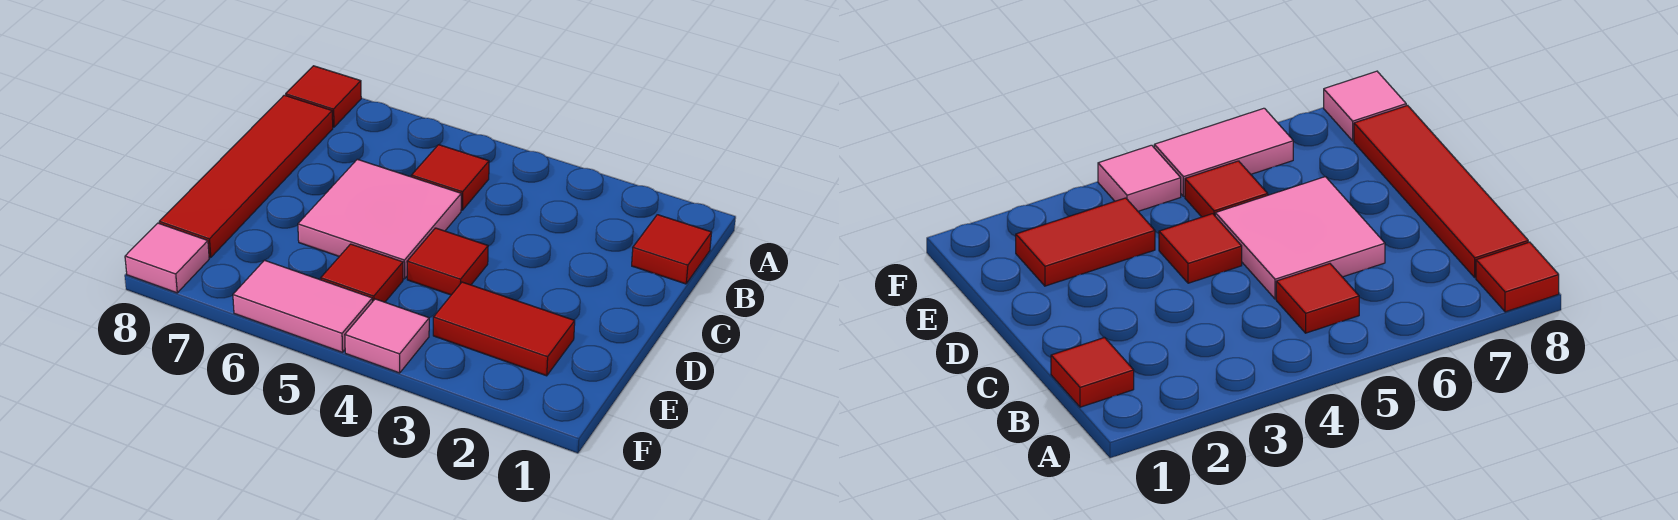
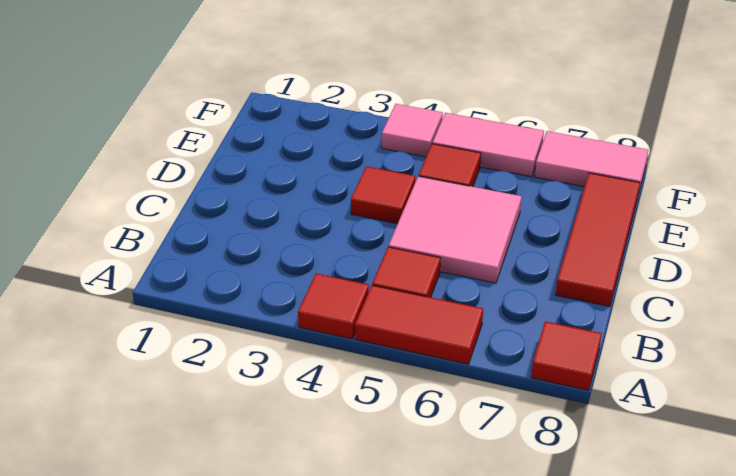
red tile B1 level 1 -> red tile A4 level 1
red tile B8:E8 level 1 -> red tile C8:E8 level 1
red tile E2:E3 level 1 -> red tile A5:A6 level 1
pink tile F8 level 1 -> pink tile F7:F8 level 1

